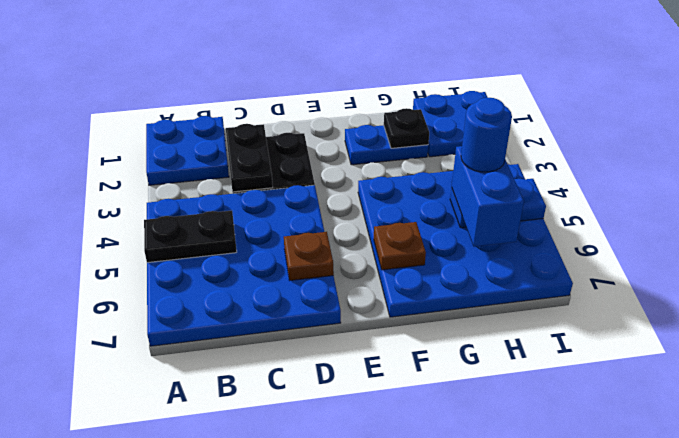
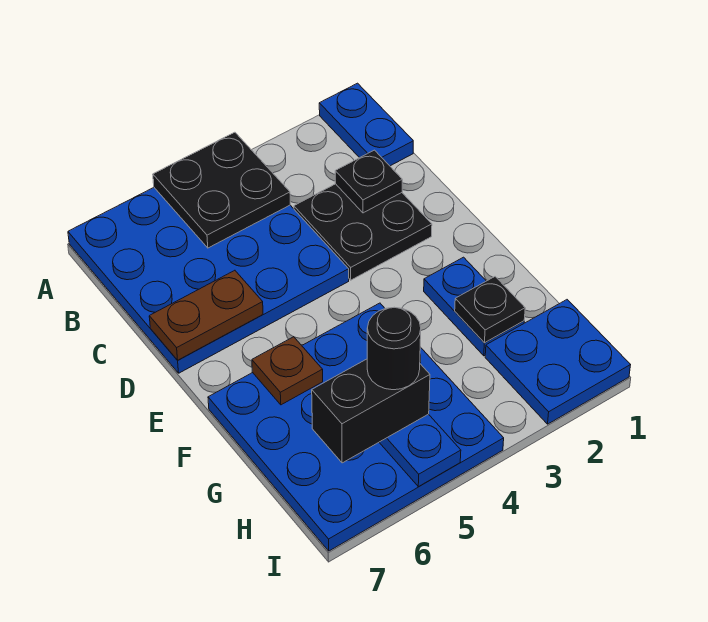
blue plate A1:B2 level 1 -> blue plate A1:B1 level 1
black plate A5:B5 level 2 -> black plate A4:B5 level 2
black plate C2:C3 level 2 -> black plate C2 level 2
brown plate D6 level 2 -> brown plate D6:D7 level 2
blue brick H5:H6 level 3 -> black brick H5:H6 level 3
blue round brick H5 level 4 -> black round brick H5 level 4

